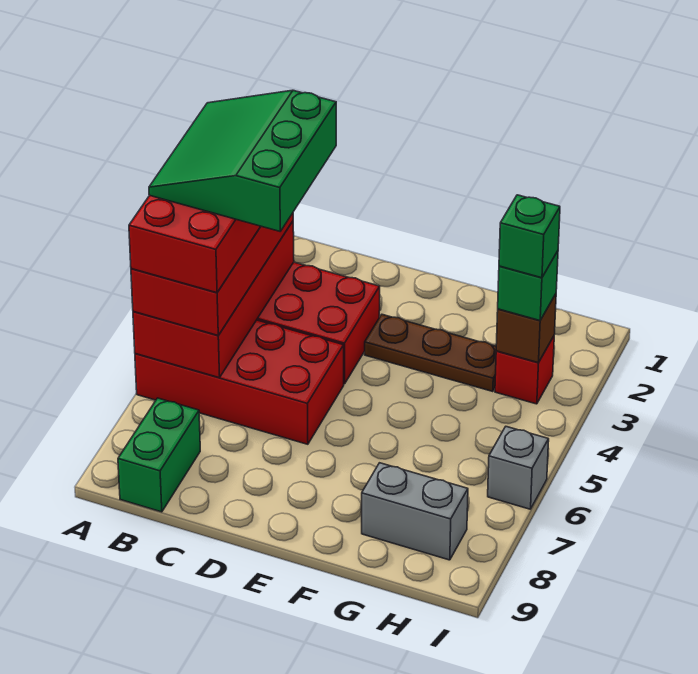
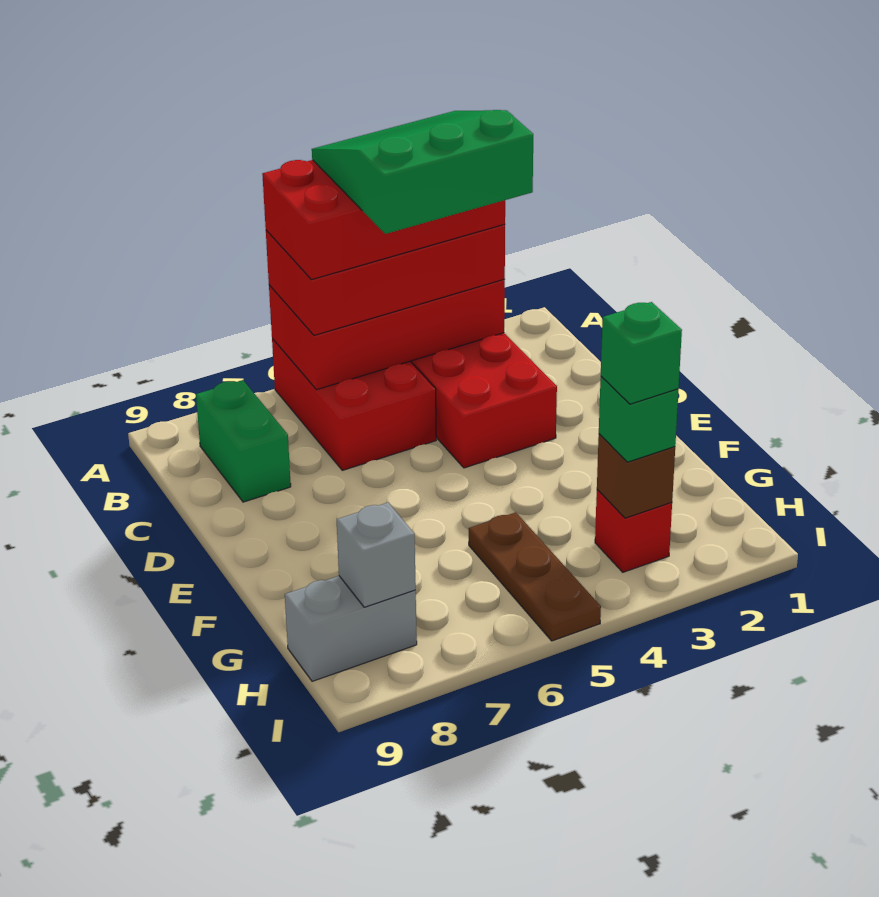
red brick A5:D6 level 1 -> red brick A5:C6 level 1
green brick B8:B9 level 1 -> green brick B8:C8 level 1
brown plate E3:G3 level 1 -> brown plate G5:I5 level 1
grey brick G8:H8 level 1 -> grey brick H8:H9 level 1
grey brick I6 level 1 -> grey brick H8 level 2

